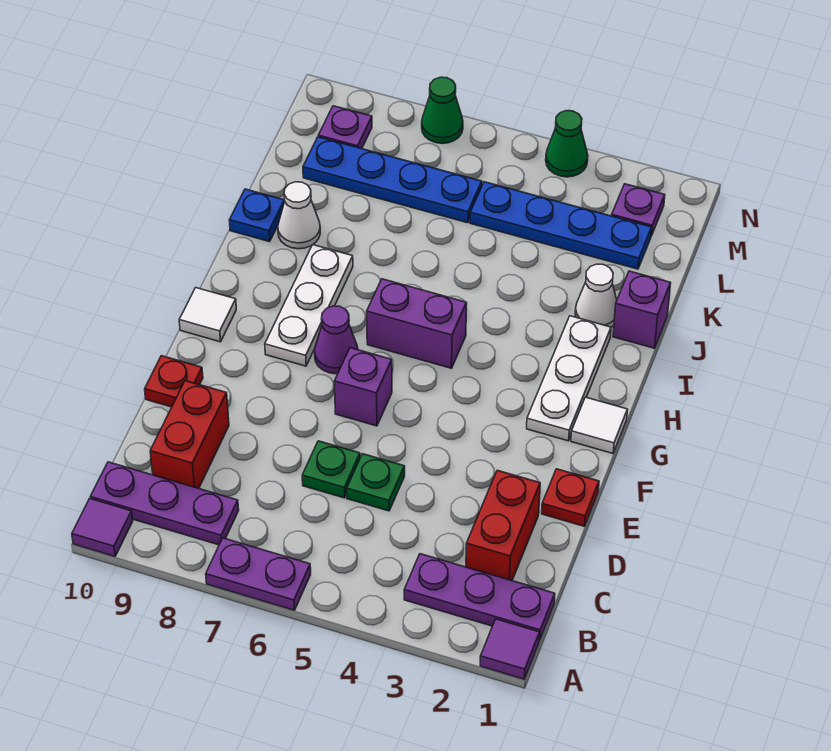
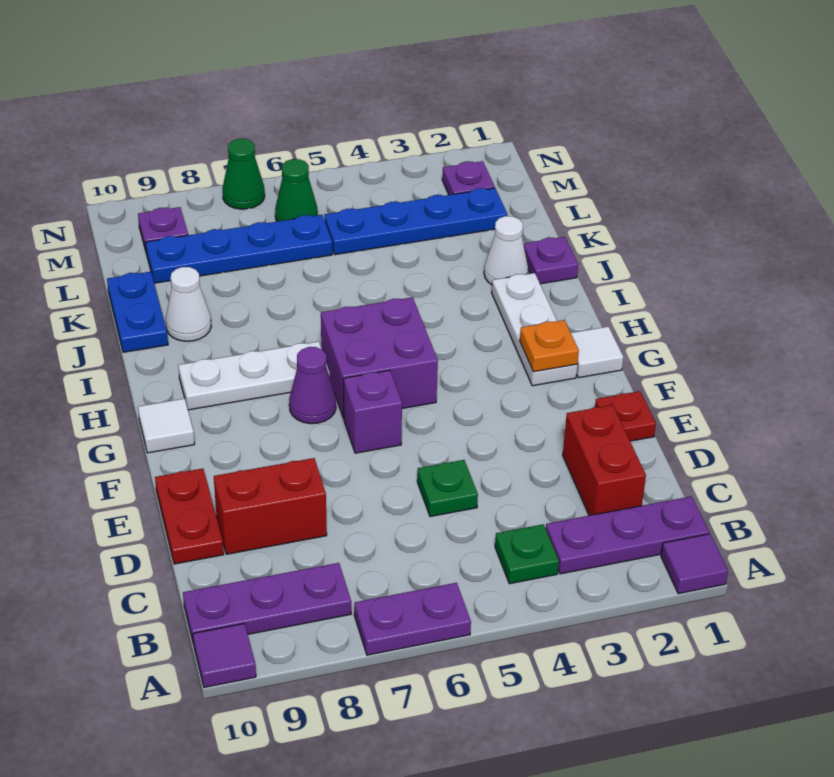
red brick C9:D9 level 1 -> red brick D8:D9 level 1
green plate D6 level 1 -> green plate B4 level 1
red plate E10 level 1 -> red plate D10:E10 level 1
none -> orange plate G2 level 2
white plate G8:I8 level 1 -> white plate H7:H9 level 1
purple brick H5:H6 level 1 -> purple brick G5:H6 level 1
purple brick J1 level 1 -> purple plate J1 level 1
blue plate J10 level 1 -> blue plate J10:K10 level 1
green cone N4 level 1 -> green cone M6 level 1

